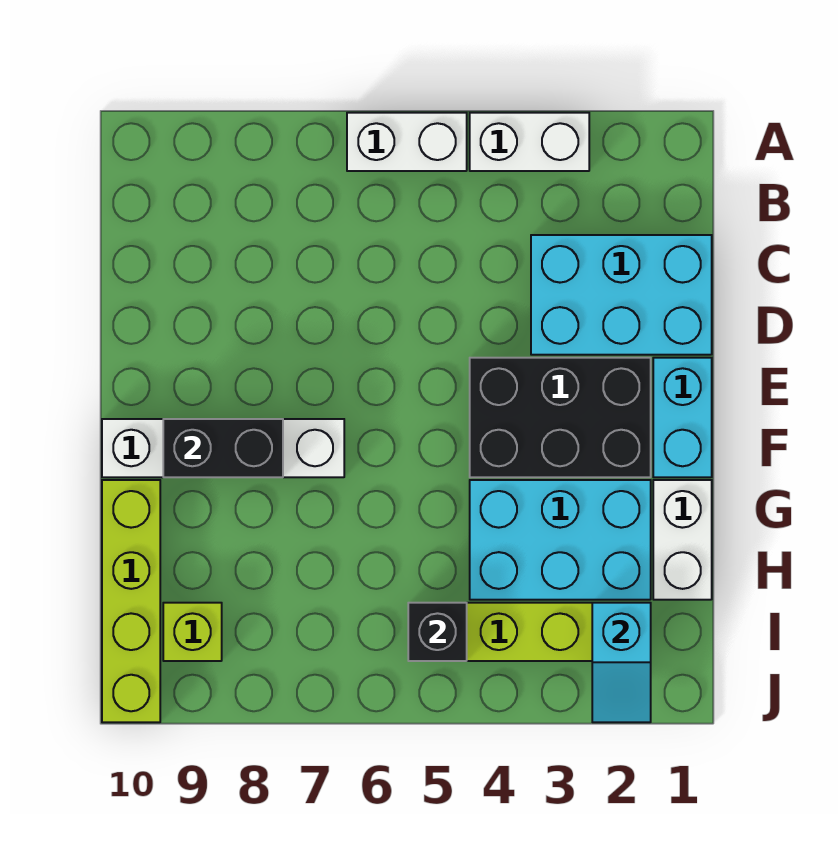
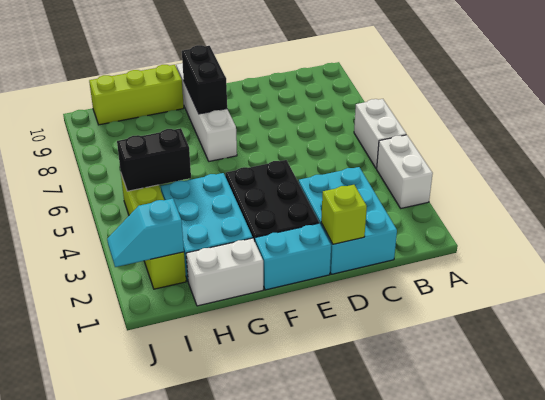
lime brick G10:J10 level 1 -> lime brick G10:I10 level 1
black brick I5 level 2 -> black brick H5:I5 level 2
lime brick I9 level 1 -> lime brick D1 level 2

